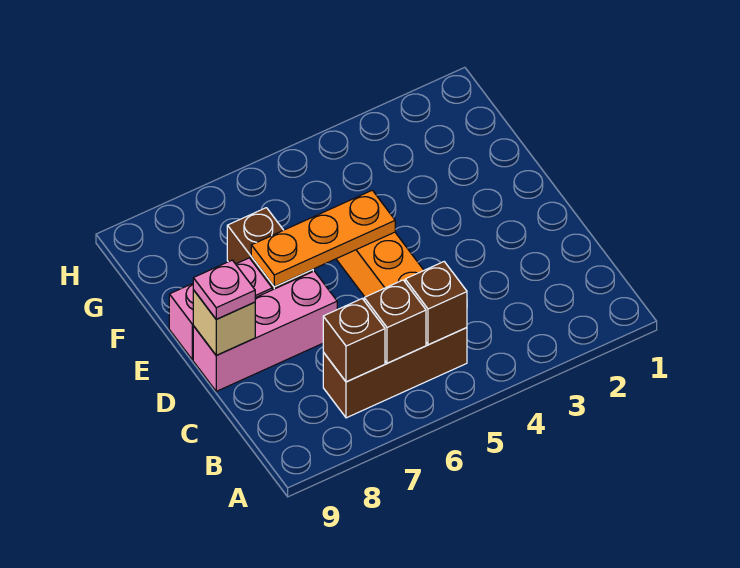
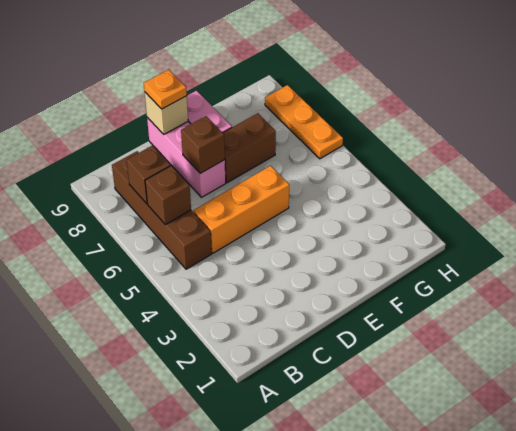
brown brick B5:B7 level 1 -> brown brick B5:B8 level 1
brown brick B5 level 2 -> brown brick D7 level 2
pink plate D9 level 3 -> orange plate D9 level 3
orange plate E5:E7 level 2 -> orange plate H6:H8 level 1

